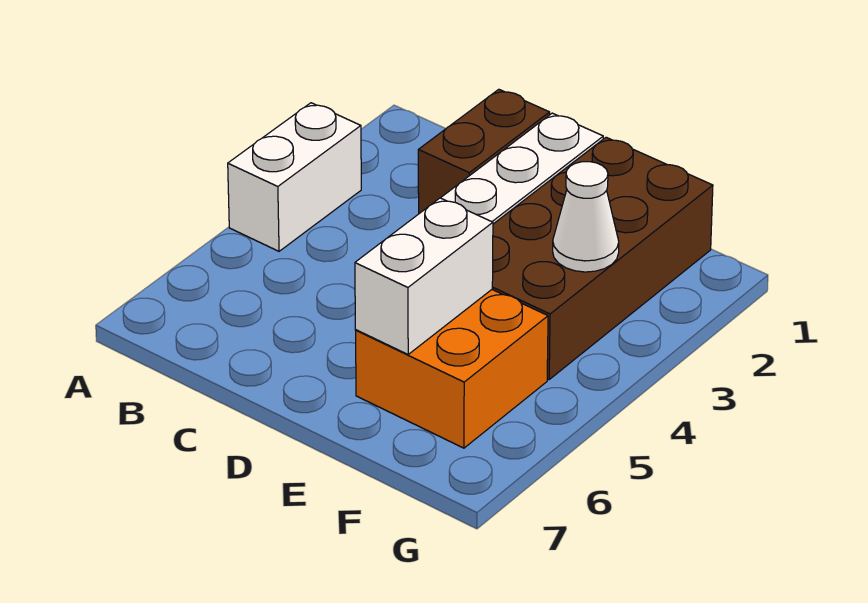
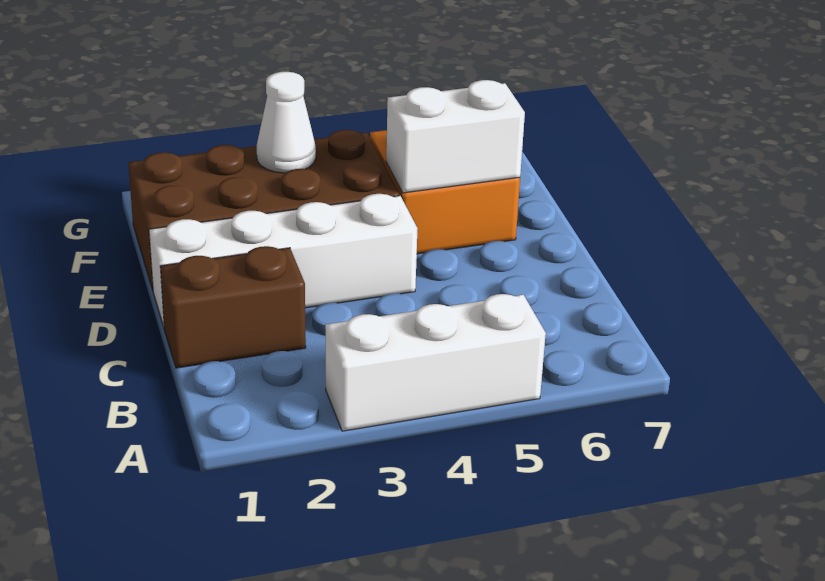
white brick A3:A4 level 1 -> white brick A3:A5 level 1

